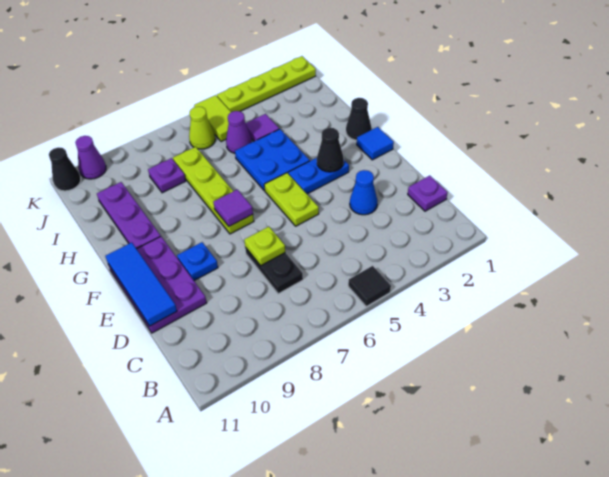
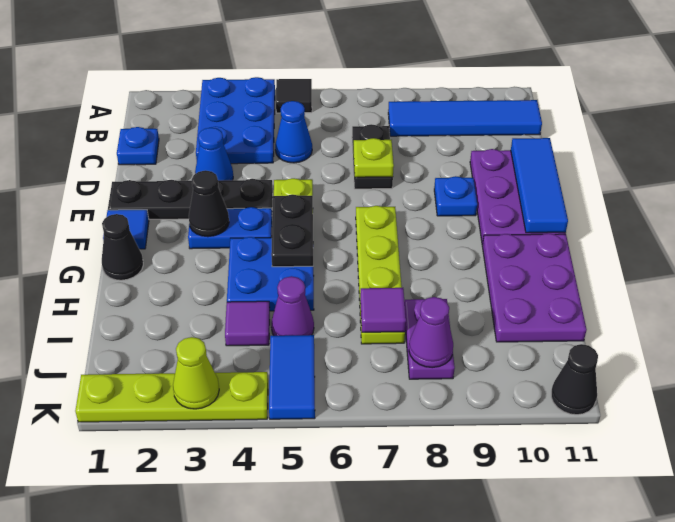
none -> blue plate A3:C4 level 1
none -> blue tile B8:B11 level 1
purple plate C1 level 1 -> blue plate C1 level 1
none -> blue cone C5 level 1
none -> black plate E1:E4 level 1
none -> black plate F5:G5 level 2
purple tile F7 level 2 -> purple tile I7 level 2
purple plate G10:I10 level 1 -> purple plate G10:I11 level 1
purple plate I8 level 1 -> purple plate I8:J8 level 1
lime tile J5:K5 level 1 -> blue tile J5:K5 level 1
lime cone J6 level 1 -> lime cone K3 level 2
purple cone K10 level 1 -> purple cone J8 level 2

